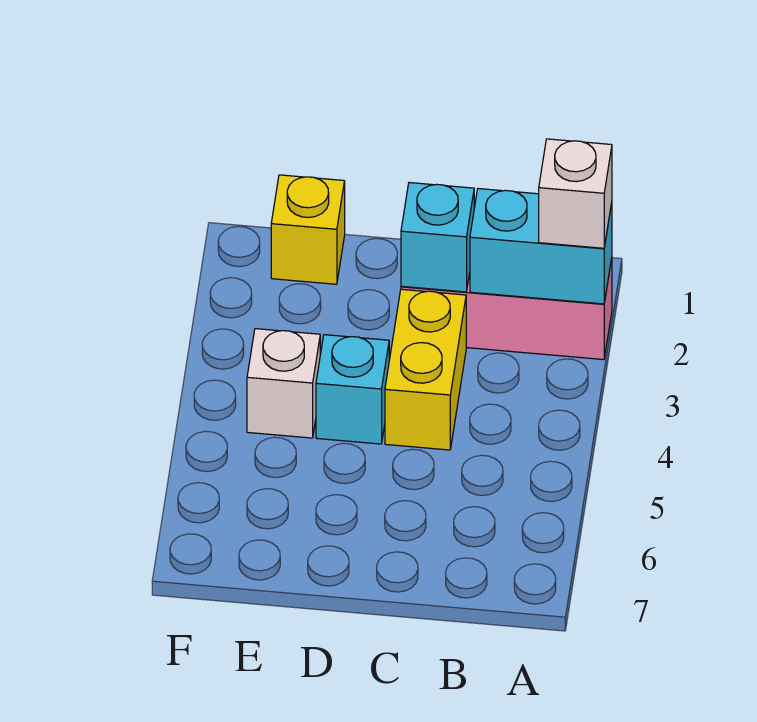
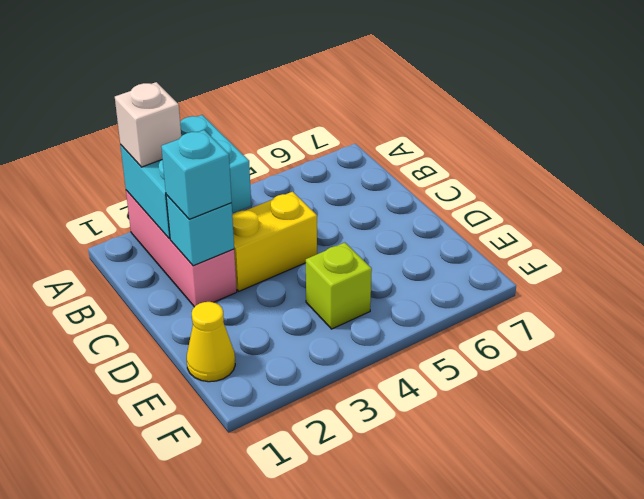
cyan brick A2:B2 level 2 -> cyan brick A2:B3 level 2
cyan brick D4 level 1 -> cyan brick C2 level 3
yellow brick E1 level 1 -> yellow cone E1 level 1
white brick E4 level 1 -> lime brick E4 level 1

